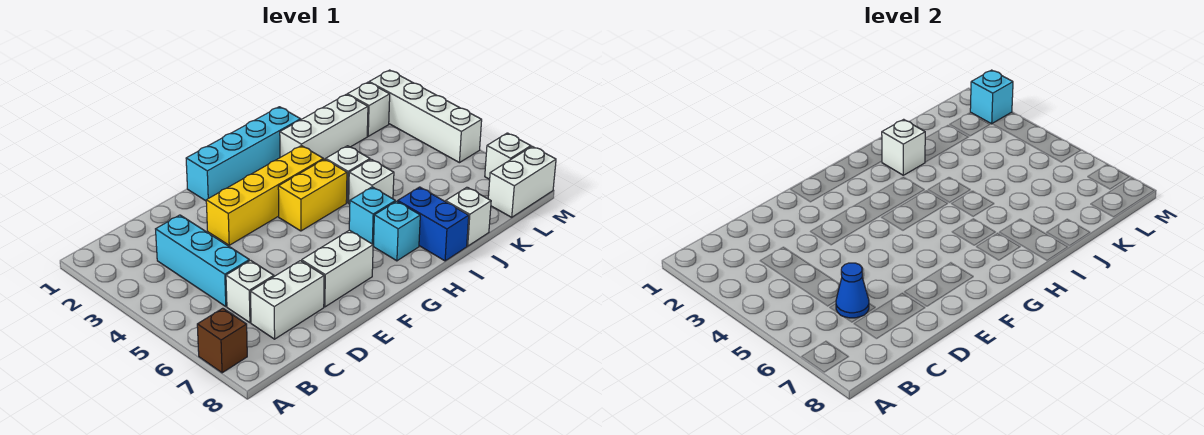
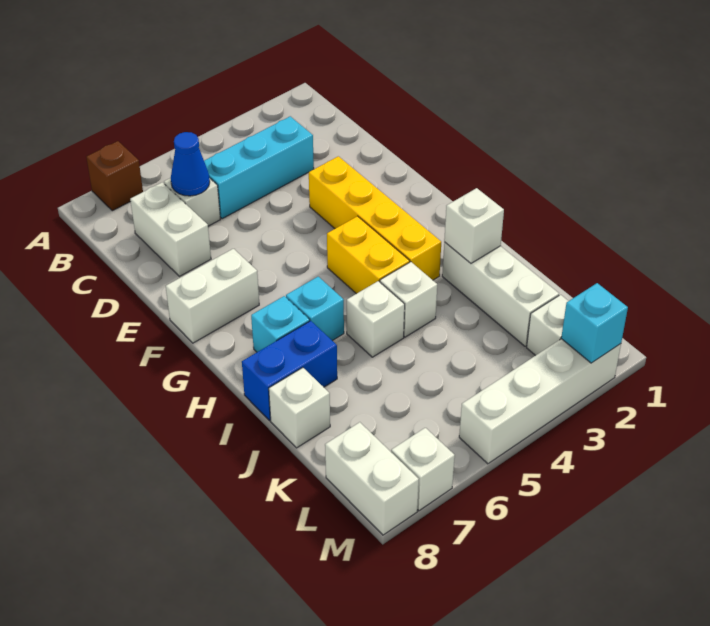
white brick E7:F7 level 1 -> white brick F7:F8 level 1
cyan brick F1:I1 level 1 -> none

